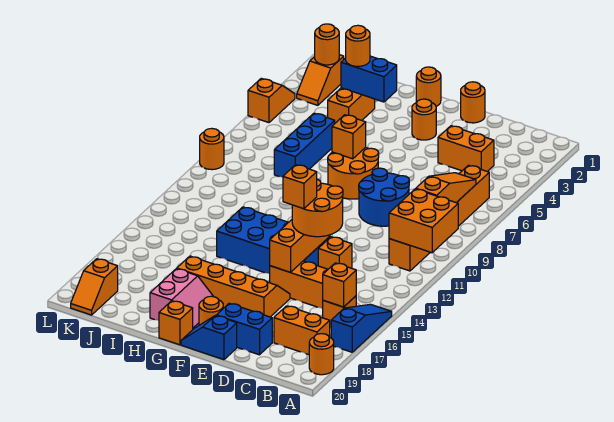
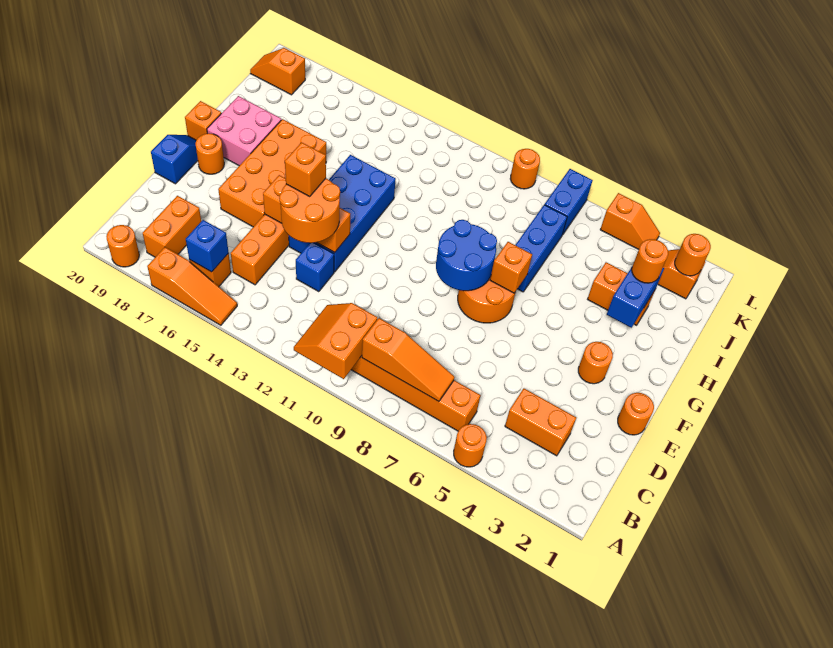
orange brick A10:B11 level 2 -> orange slope A10:B11 level 2 top 10
blue slope A15:A17 level 1 top 17 -> orange slope A15:A17 level 1 top 17
orange brick B16 level 2 -> blue brick B16 level 2
orange brick C4:D4 level 1 -> orange brick C3:C4 level 1
blue round brick D8:E9 level 1 -> blue round brick F8:G9 level 2
orange brick D13 level 1 -> blue brick D13 level 1
blue brick D19:E19 level 1 -> blue brick K7:L7 level 1
orange slope E16:H17 level 1 top 17 -> orange brick E16:H17 level 1
orange round brick G1 level 1 -> orange round brick A5 level 1
pink slope G18:H19 level 1 top H -> pink brick G18:H19 level 1
blue brick I6:I8 level 1 -> blue brick H7:J7 level 1

